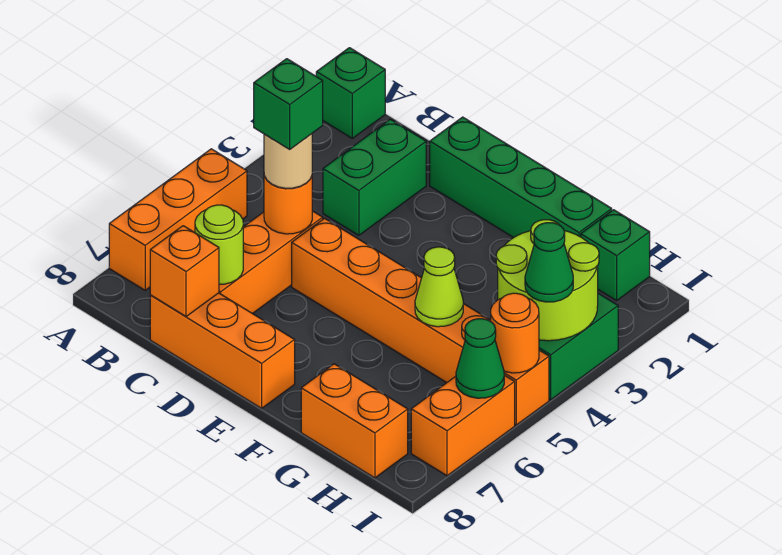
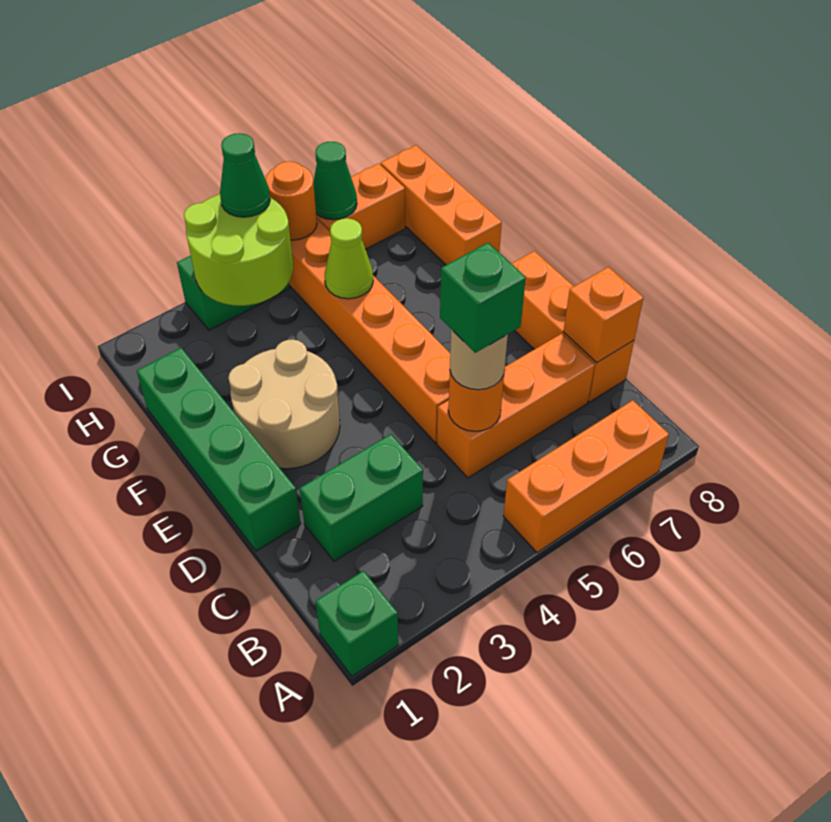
lime round brick C7 level 2 -> none
none -> tan round brick E2:F3 level 1
orange brick G8:H8 level 1 -> orange brick G8:I8 level 1
green brick H1 level 1 -> none

